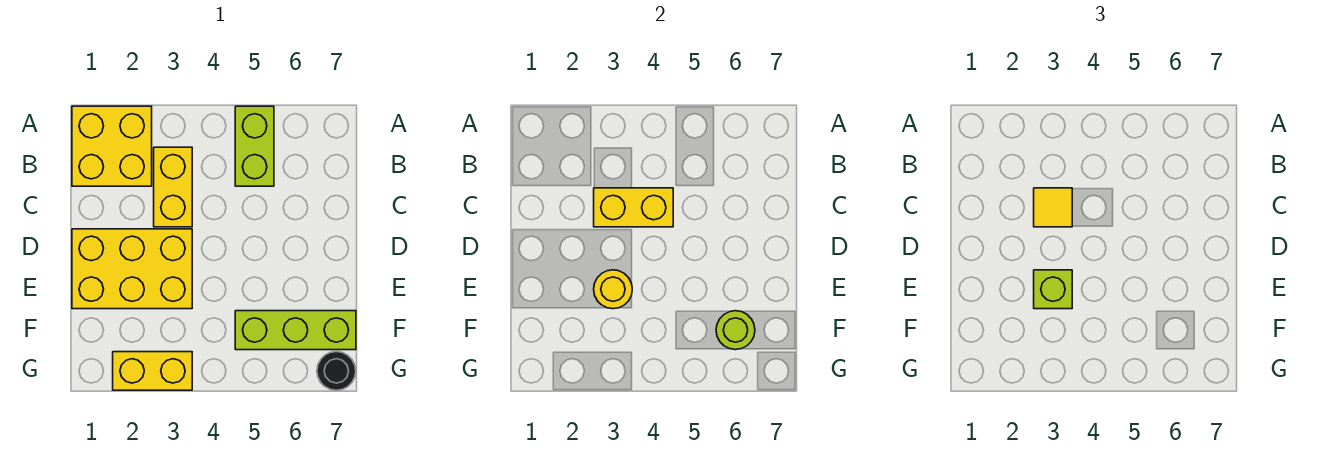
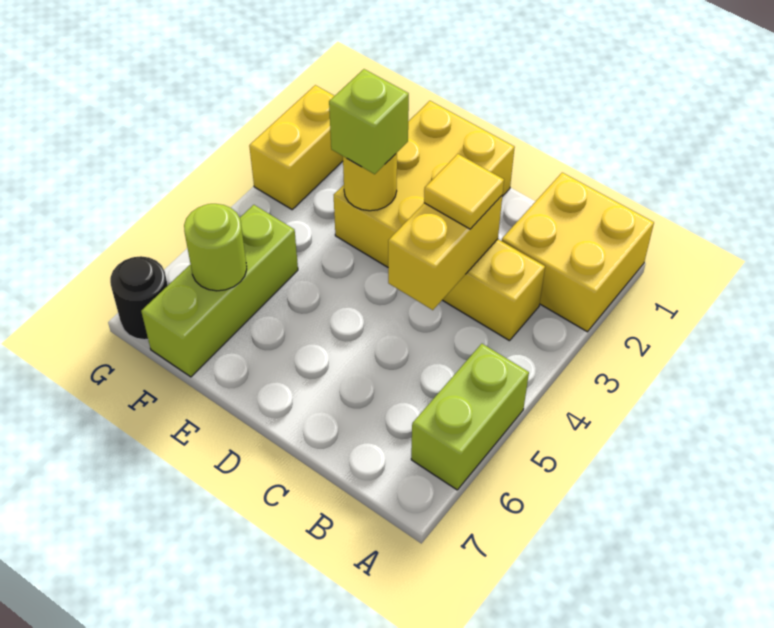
lime brick A5:B5 level 1 -> lime brick A5:A6 level 1

